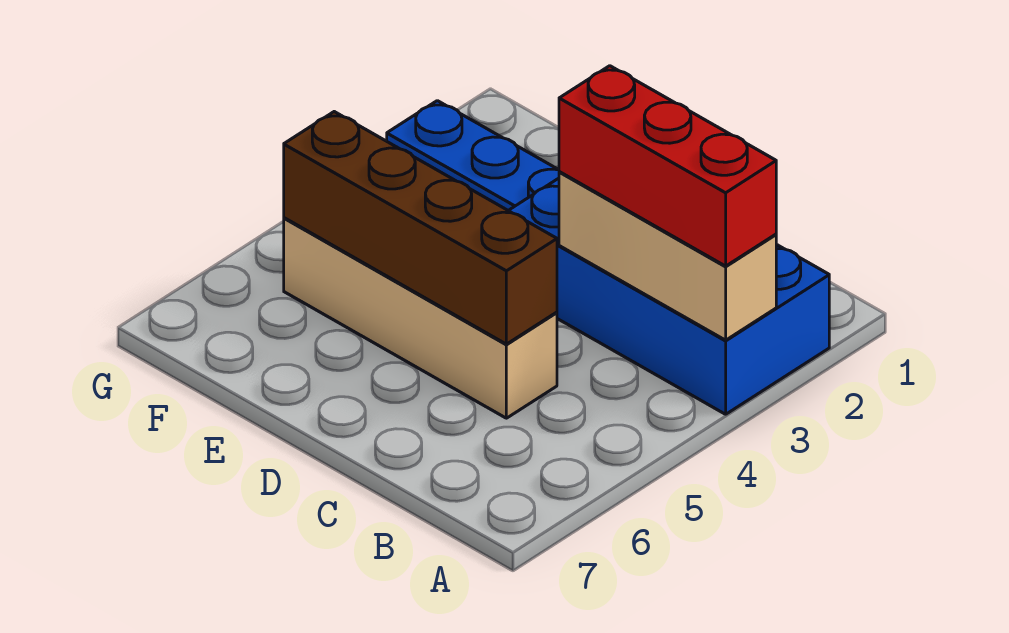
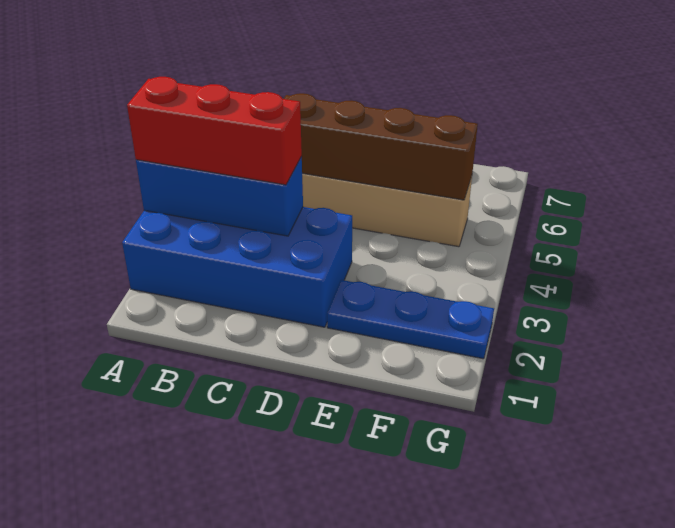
tan brick A3:C3 level 2 -> blue brick A3:C3 level 2

